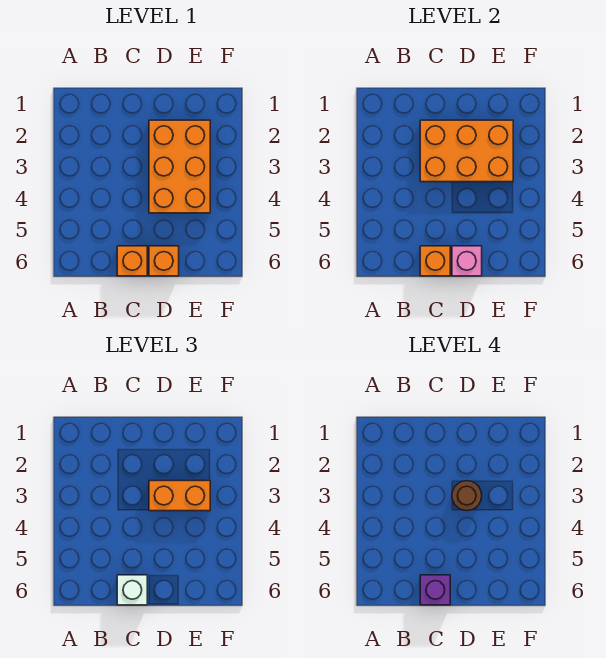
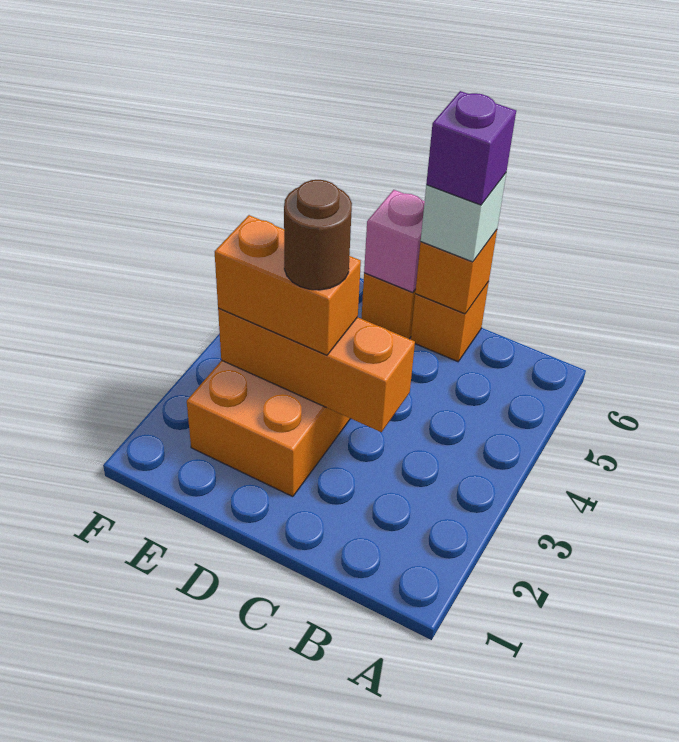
orange brick C2:E3 level 2 -> orange brick C3:E3 level 2

